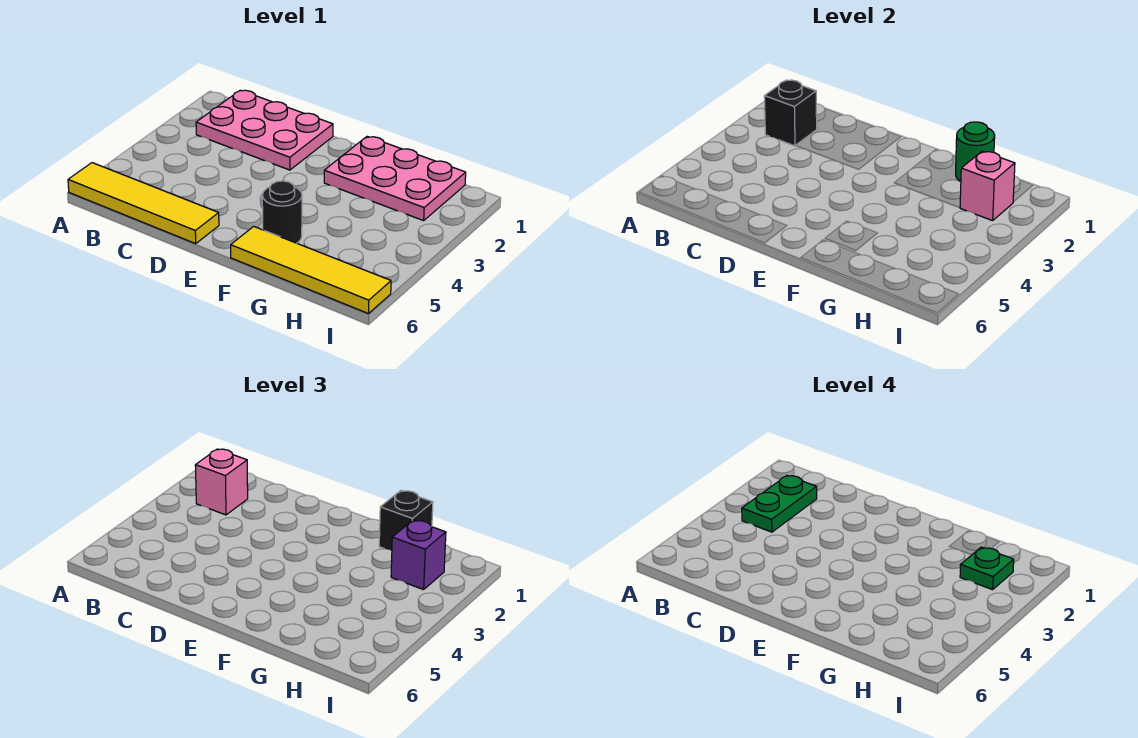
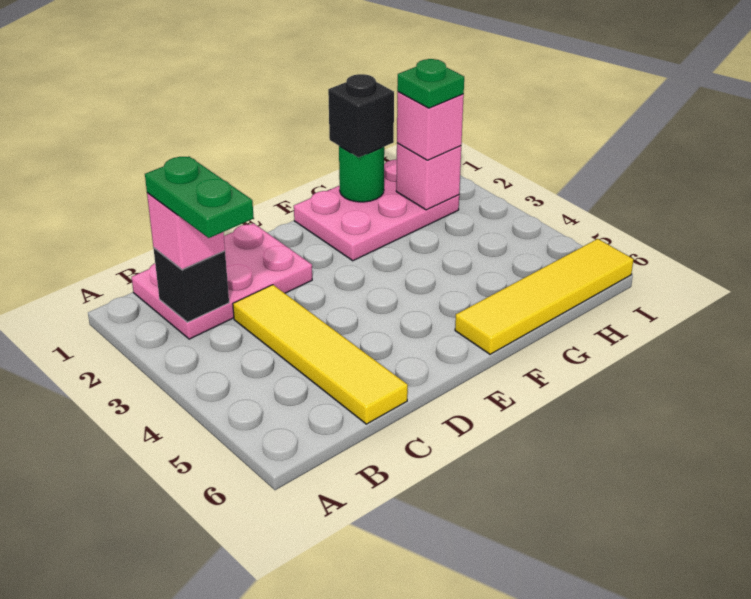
yellow tile A6:D6 level 1 -> yellow tile C3:C6 level 1
black round brick F5 level 1 -> none
purple brick H2 level 3 -> pink brick H2 level 3

